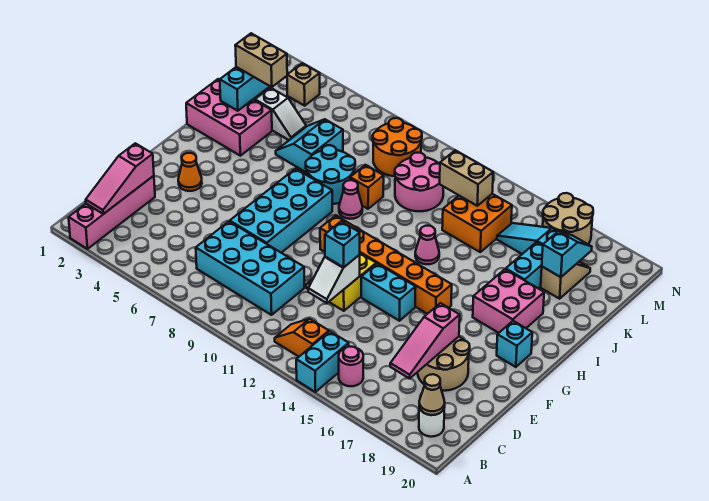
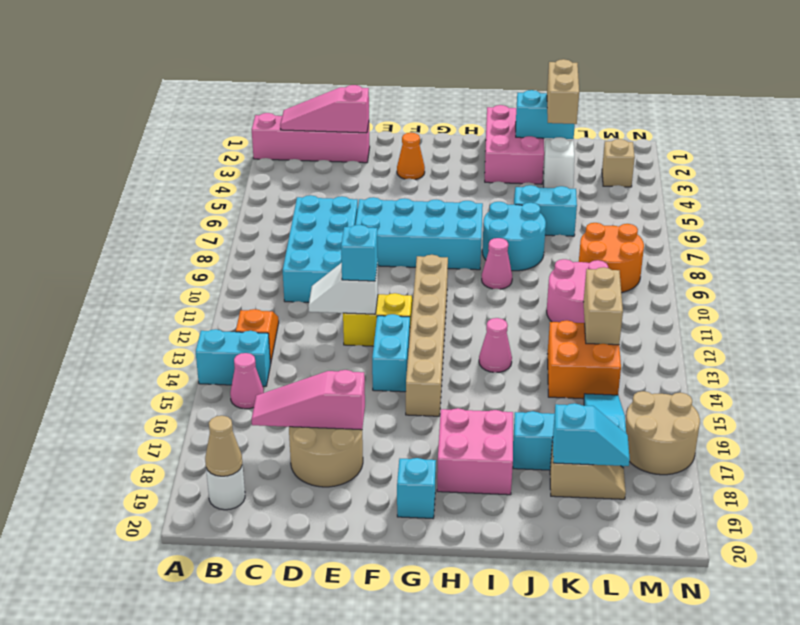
pink round brick B15 level 1 -> pink cone B15 level 1
orange brick G10:G15 level 1 -> tan brick G10:G15 level 1
orange brick J9 level 1 -> none

